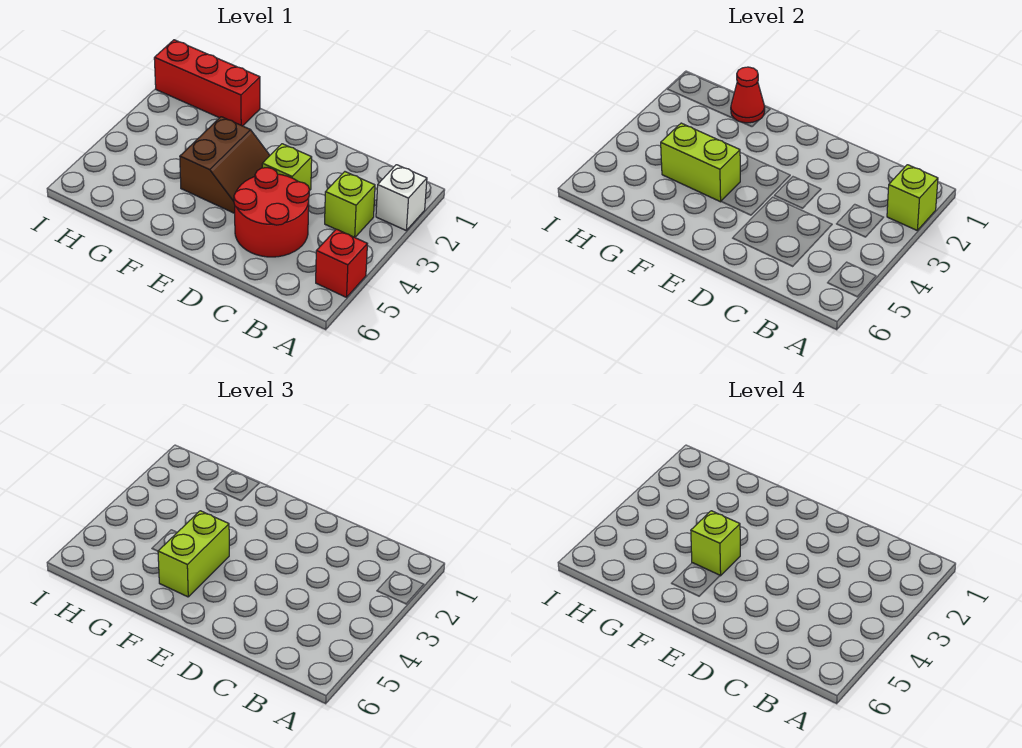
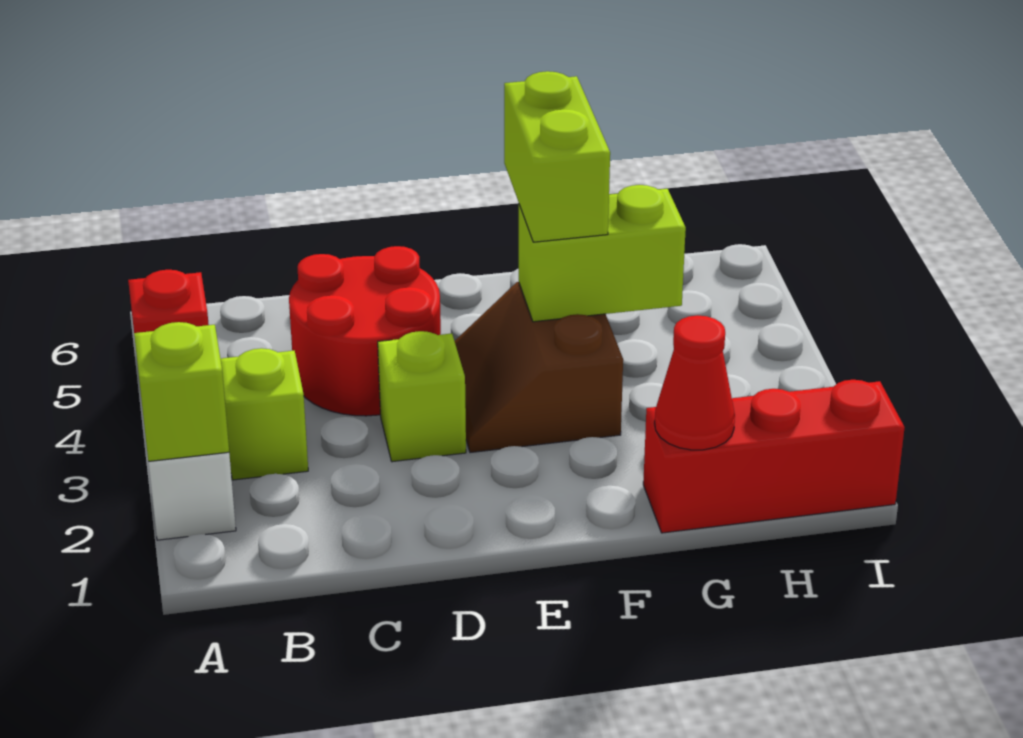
lime brick F4 level 4 -> none

